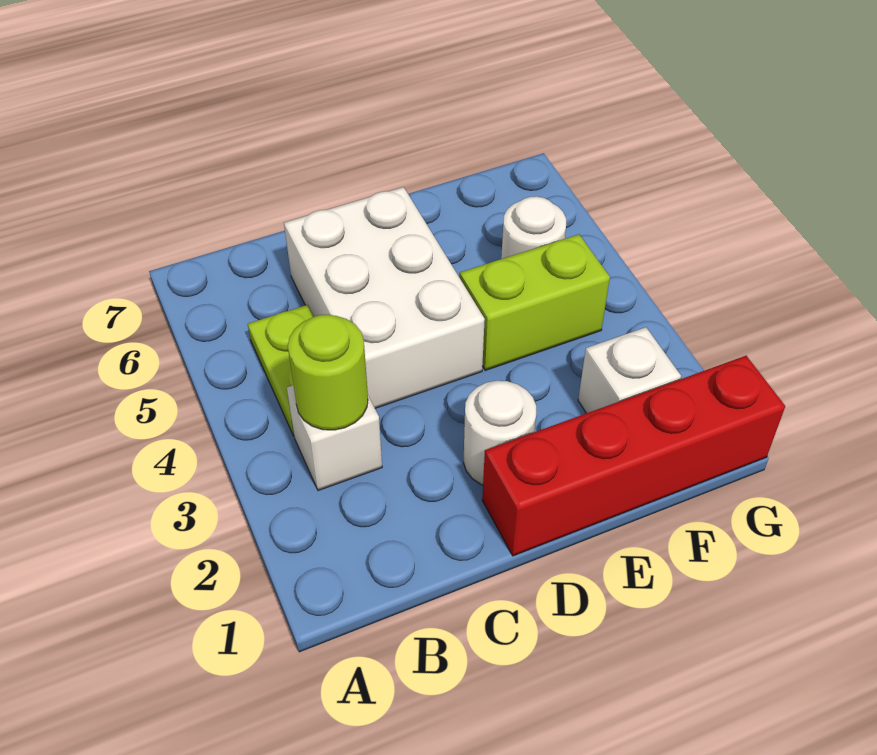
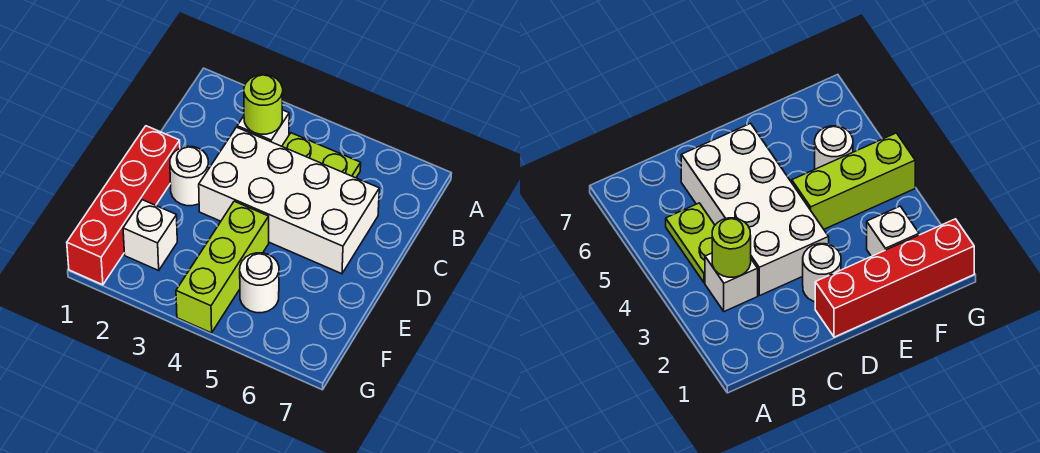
white brick C4:D6 level 1 -> white brick C3:D6 level 1
lime brick E4:F4 level 1 -> lime brick E4:G4 level 1

